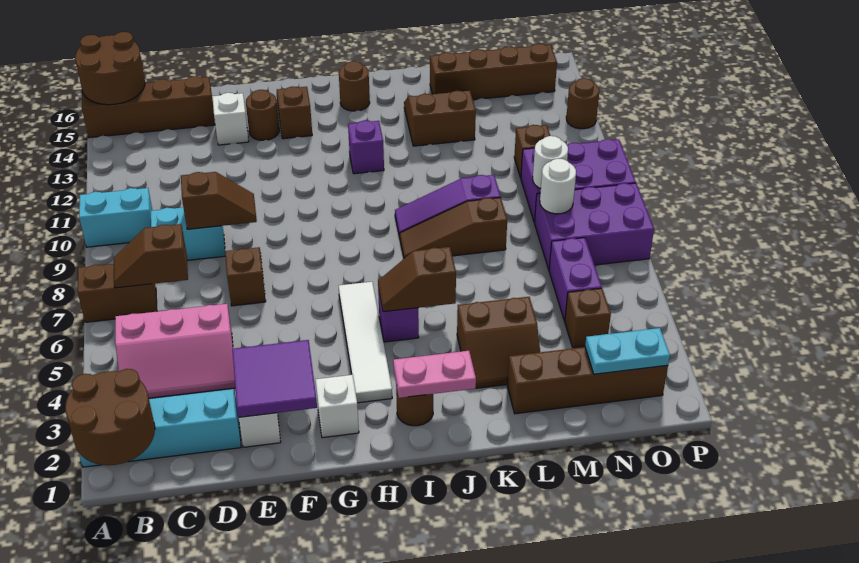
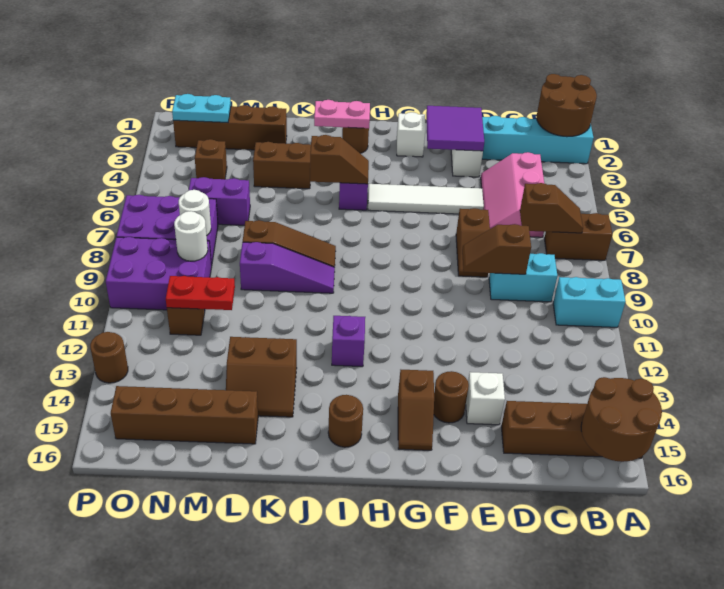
pink slope B4:D5 level 1 top 5 -> pink slope C4:D6 level 1 top C
white tile H3:H6 level 1 -> white tile E5:H5 level 1
none -> red plate M11:N11 level 2
purple brick N5:N6 level 1 -> purple brick M6:N6 level 1

